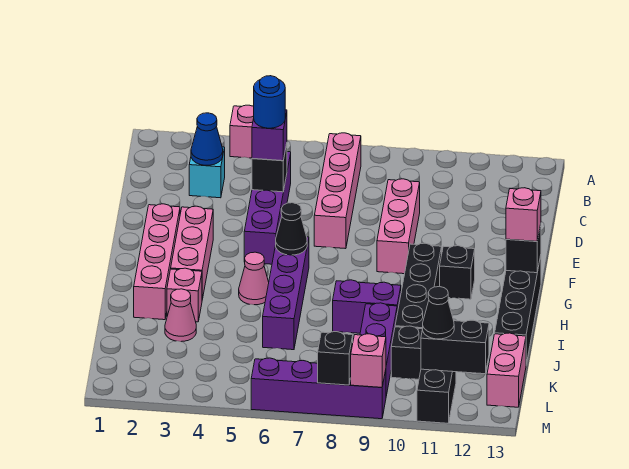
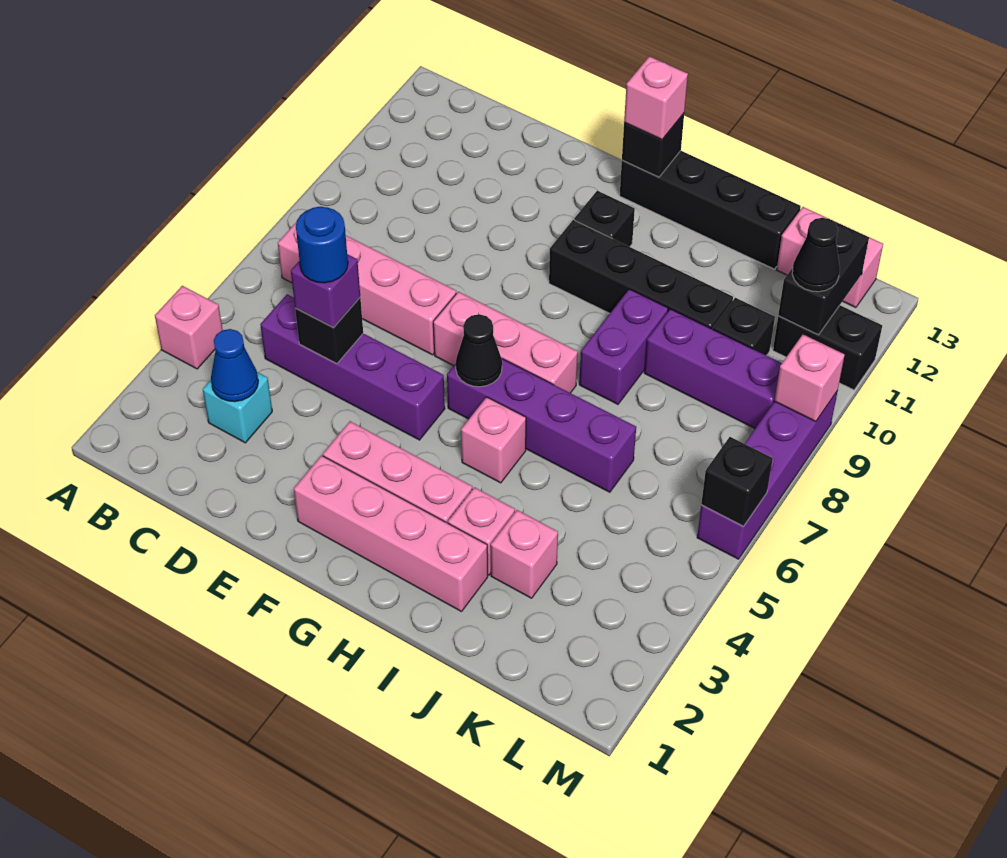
pink brick D9:F9 level 1 -> pink brick F7:H7 level 1
pink cone H5 level 1 -> pink brick H5 level 1
pink cone J3 level 1 -> pink brick J3 level 1
black brick M8 level 2 -> black brick M6 level 2

